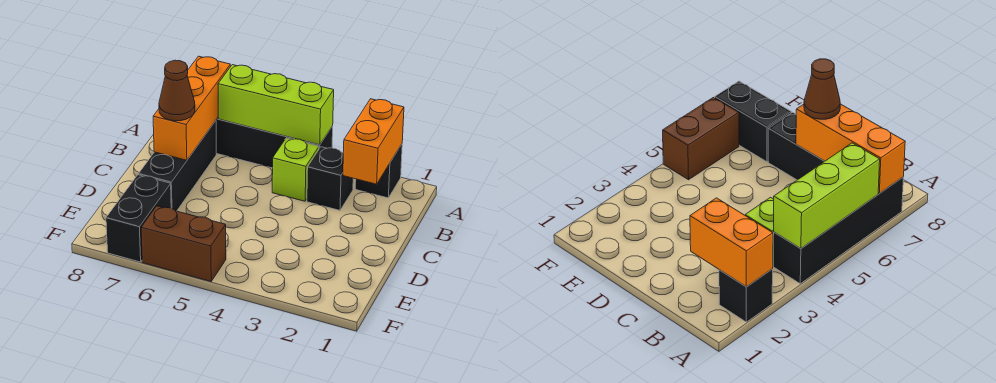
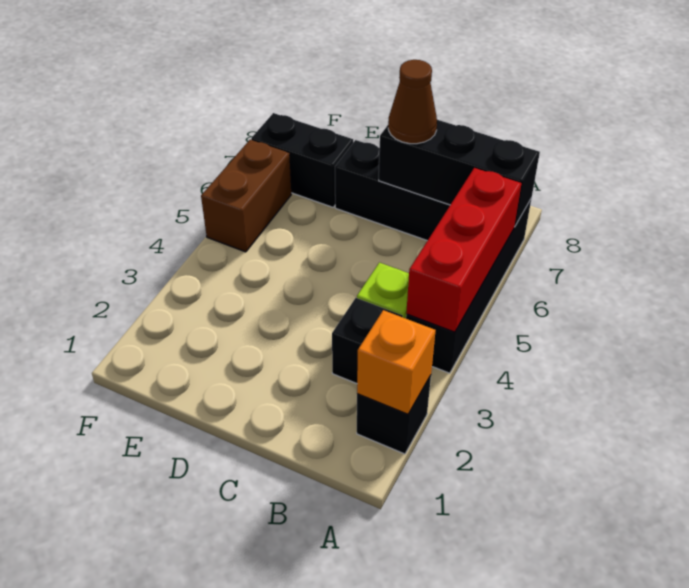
orange brick A2:B2 level 2 -> orange brick A2 level 2
lime brick A4:A6 level 2 -> red brick A4:A6 level 2
orange brick A7:C7 level 2 -> black brick A7:C7 level 2

